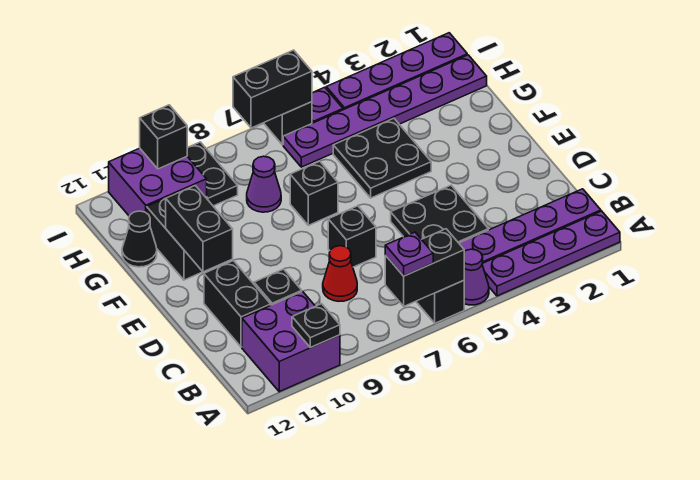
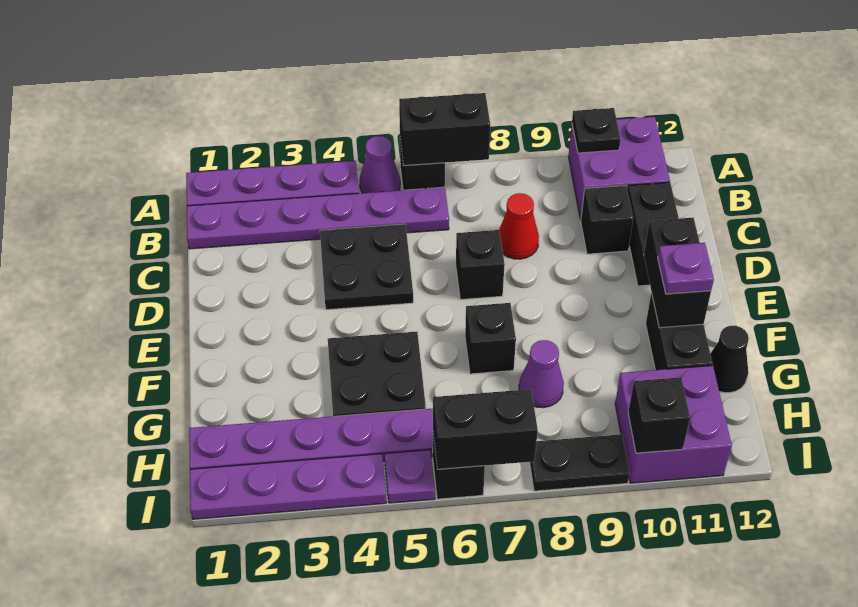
purple plate A7 level 3 -> purple plate F11 level 3
black plate H9:I9 level 1 -> black plate I8:I9 level 1

